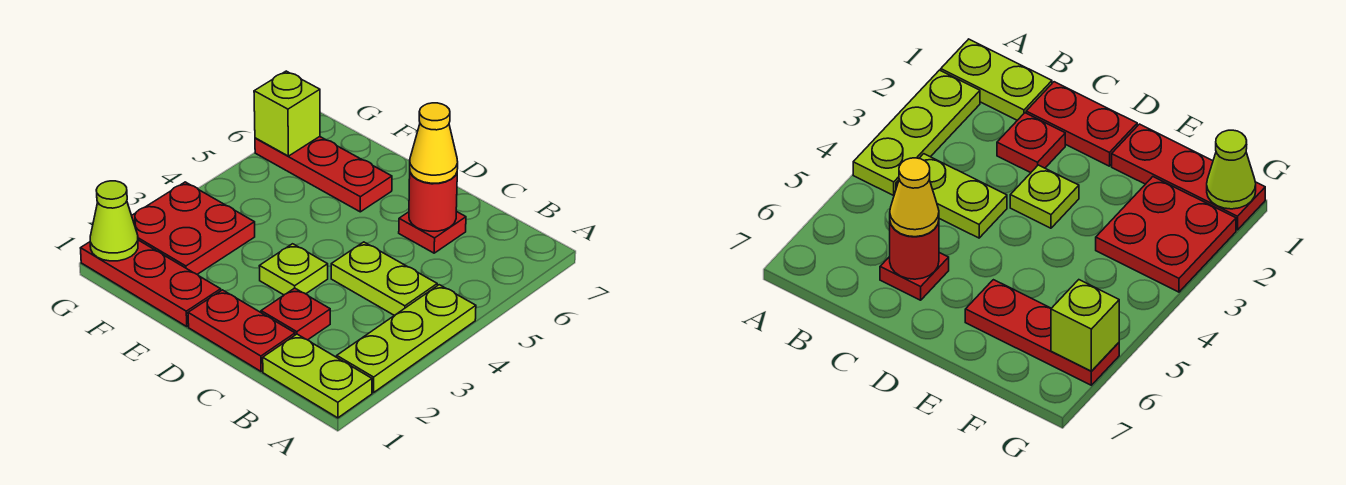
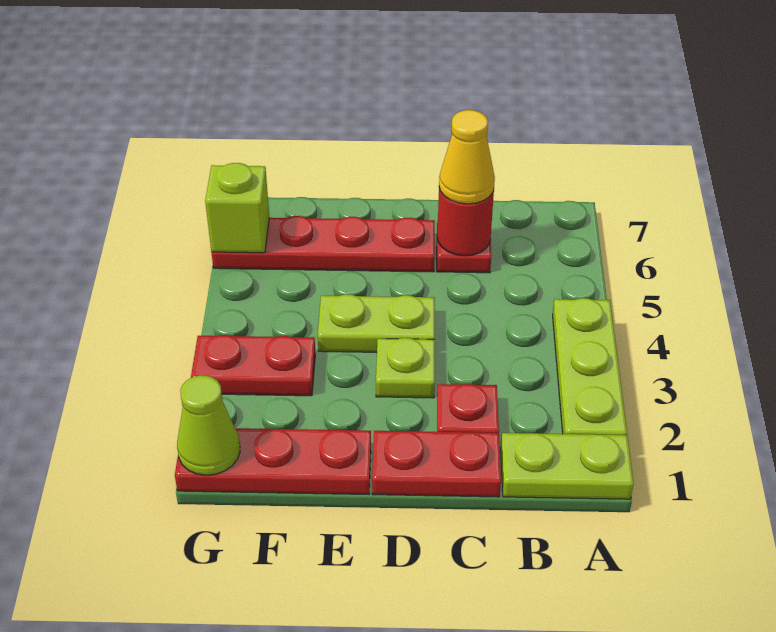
lime plate B4:C4 level 1 -> lime plate D4:E4 level 1
red plate E6:G6 level 1 -> red plate D6:G6 level 1
red plate F2:G3 level 1 -> red plate F3:G3 level 1

